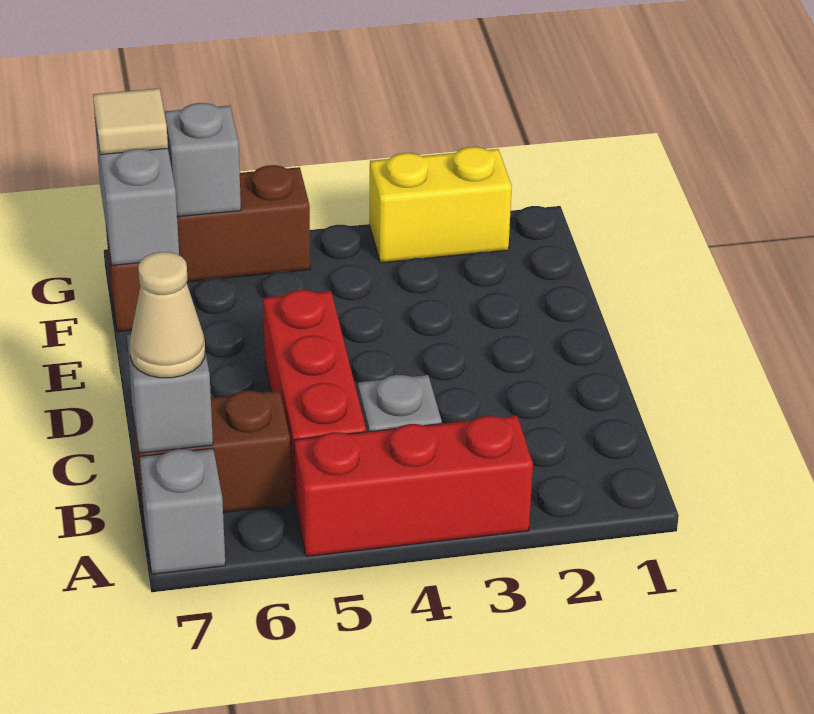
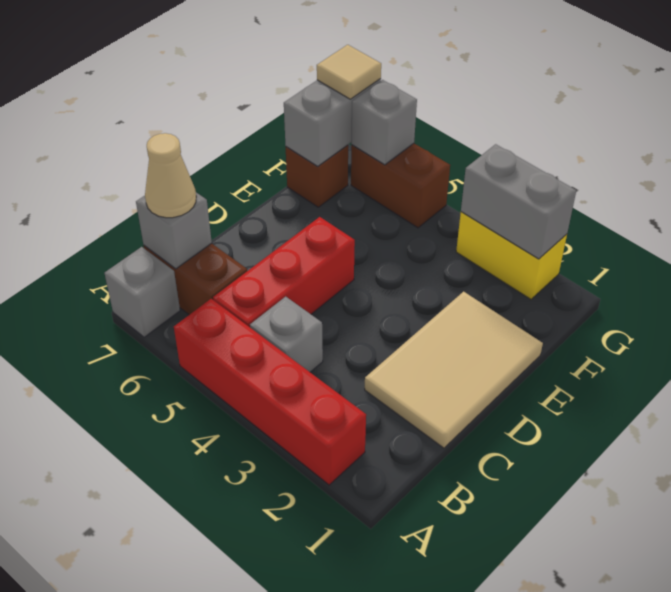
red brick A3:A5 level 1 -> red brick A2:A5 level 1
none -> tan tile C1:E2 level 1
none -> grey brick G2:G3 level 2

